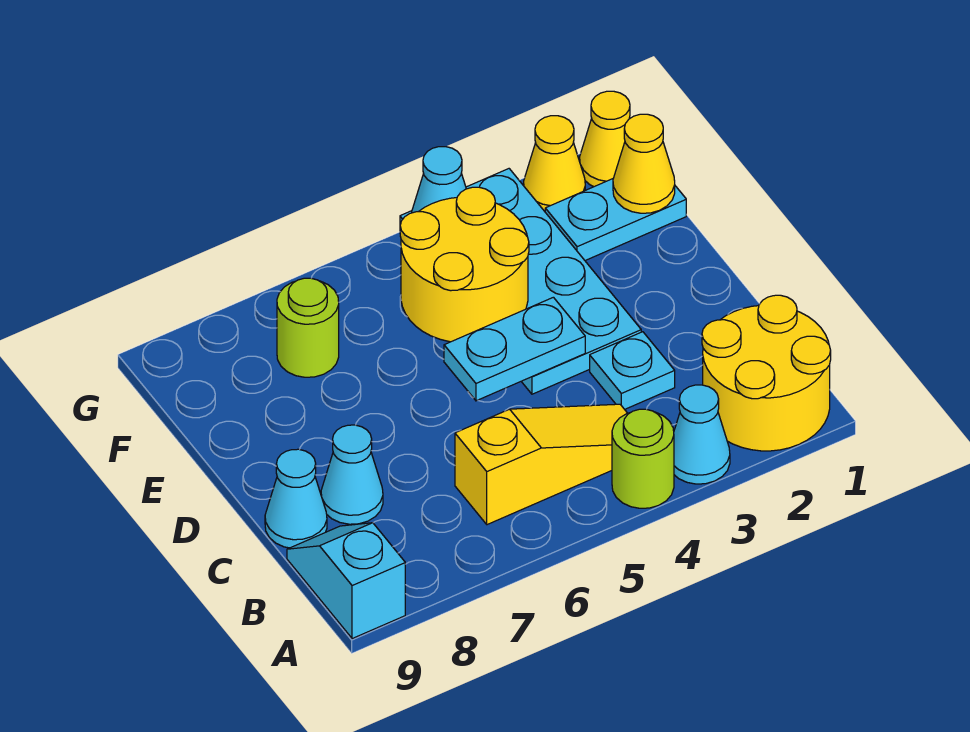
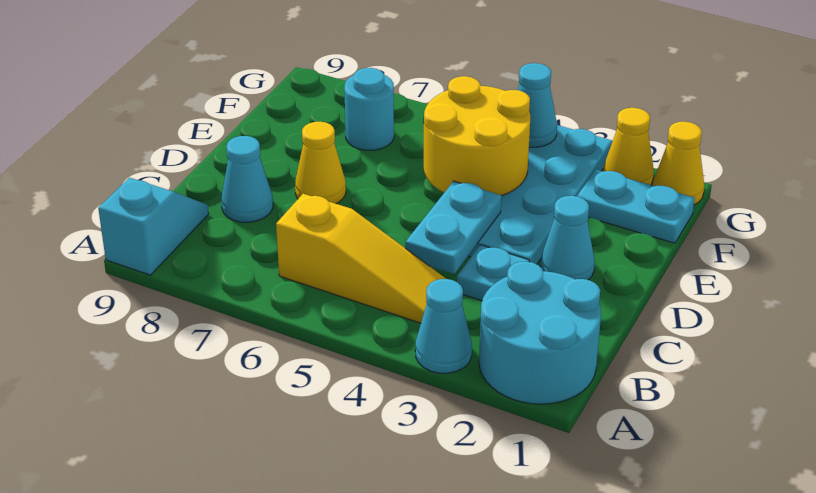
yellow round brick A1:B2 level 1 -> cyan round brick A1:B2 level 1
lime round brick A4 level 1 -> none
cyan cone C9 level 1 -> cyan cone D2 level 1
cyan plate D4:D5 level 2 -> cyan plate C4:D4 level 2
yellow cone F1 level 2 -> yellow cone D7 level 1
lime round brick F7 level 1 -> cyan round brick F7 level 1

